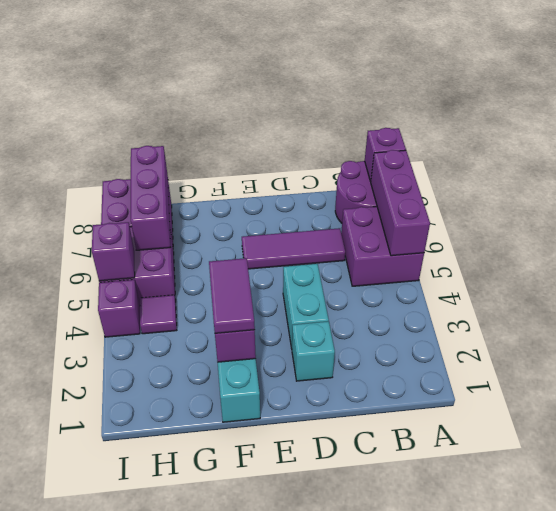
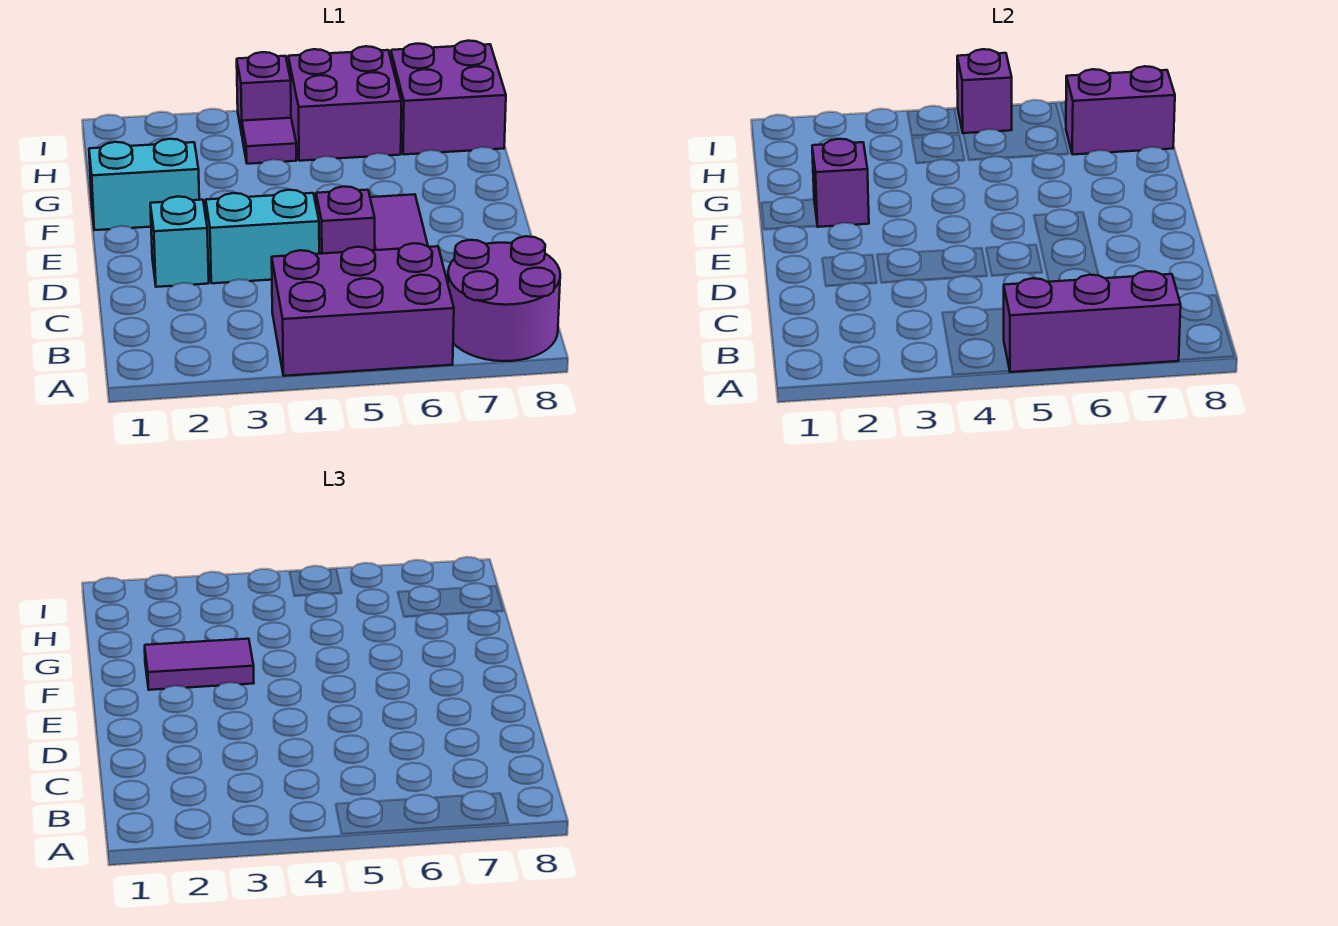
purple brick A5:B6 level 1 -> purple brick A4:B6 level 1
purple brick A8 level 2 -> purple brick D5 level 1
purple brick H6:H8 level 2 -> purple brick H7:H8 level 2

